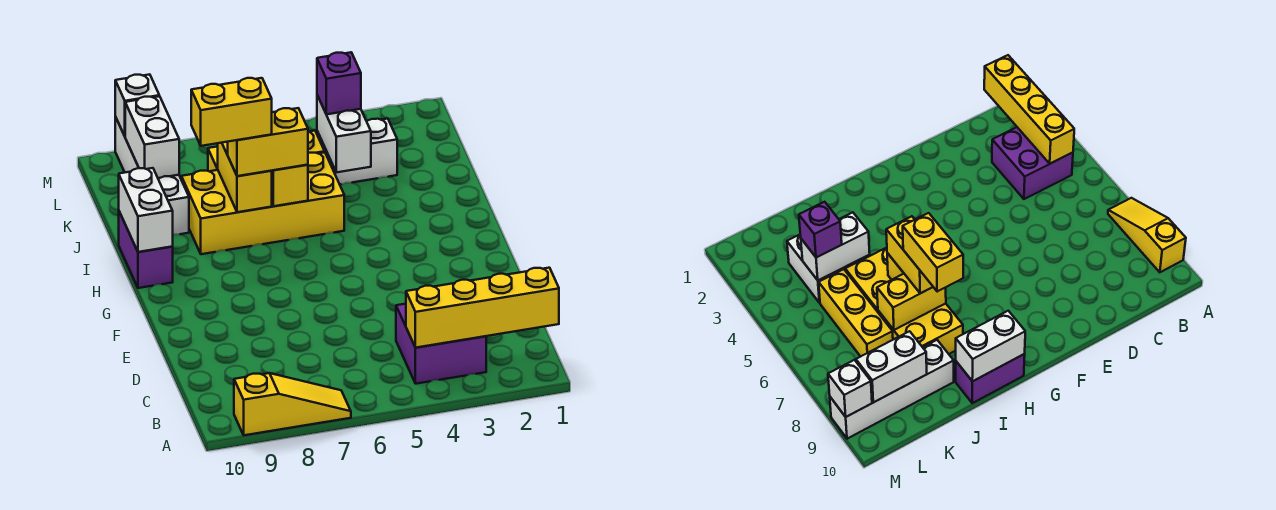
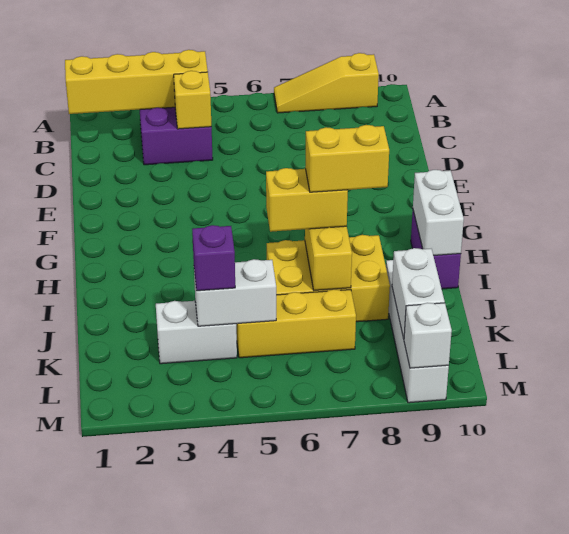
yellow brick I5:J8 level 1 -> yellow brick I6:J8 level 1
yellow brick I6 level 2 -> yellow brick C4 level 2
white brick J4:K4 level 2 -> white brick K4:K5 level 2

